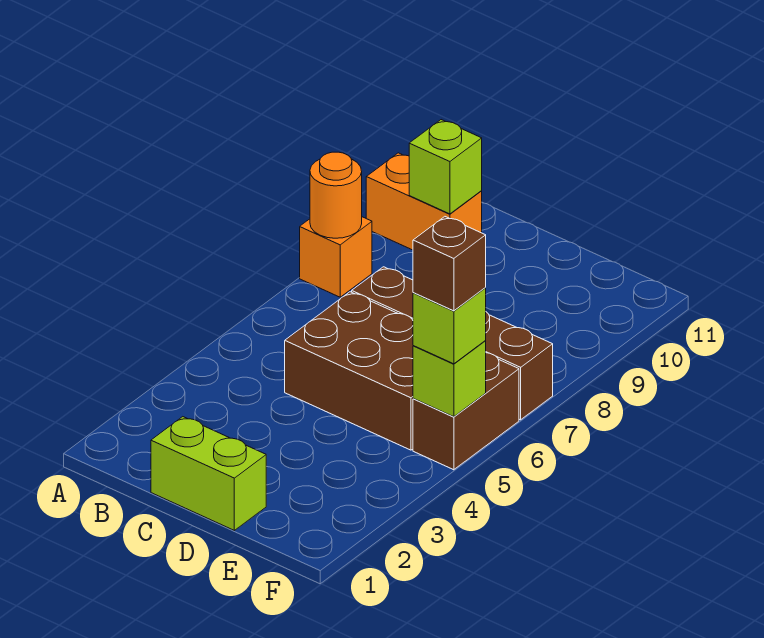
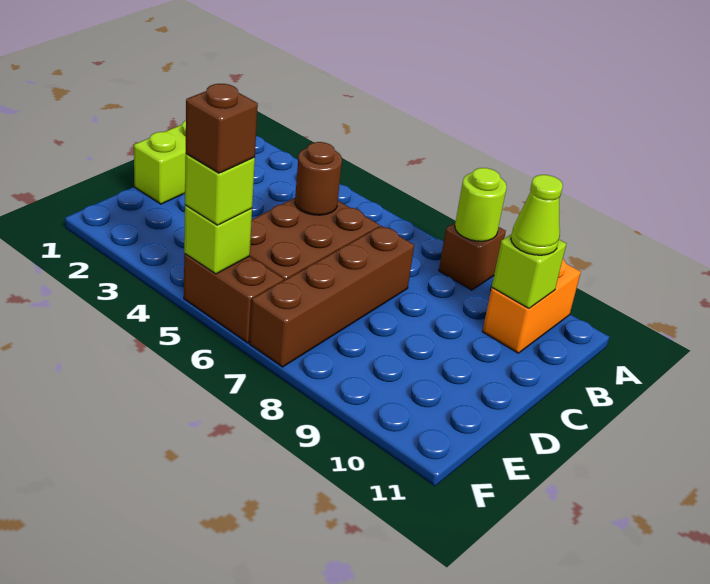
orange brick A8 level 1 -> brown brick A8 level 1
orange round brick A8 level 2 -> lime round brick A8 level 2
none -> lime cone B10 level 3
none -> brown round brick C5 level 2

